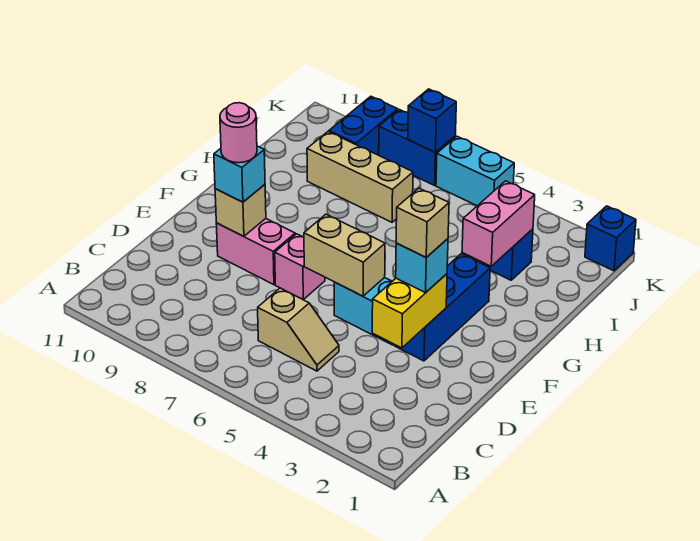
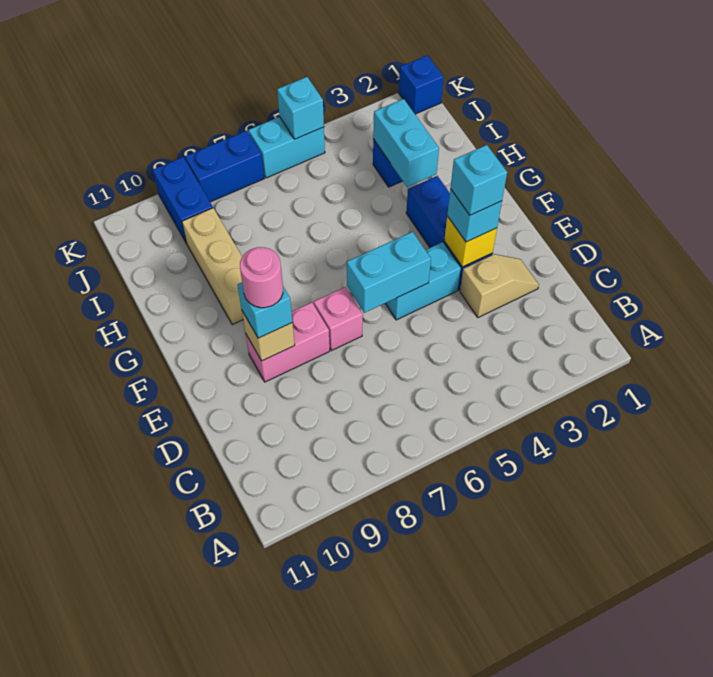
tan slope C5:C6 level 1 top 6 -> tan slope D2:D3 level 1 top 3
yellow brick D3:E3 level 2 -> yellow brick E3 level 2
tan brick E3 level 4 -> cyan brick E3 level 4
tan brick E5:E6 level 2 -> cyan brick E5:E6 level 2
pink brick H3:I3 level 2 -> cyan brick H3:I3 level 2
tan brick I7:I9 level 1 -> tan brick G9:I9 level 1
none -> cyan brick K5 level 2
blue brick K7 level 2 -> none

